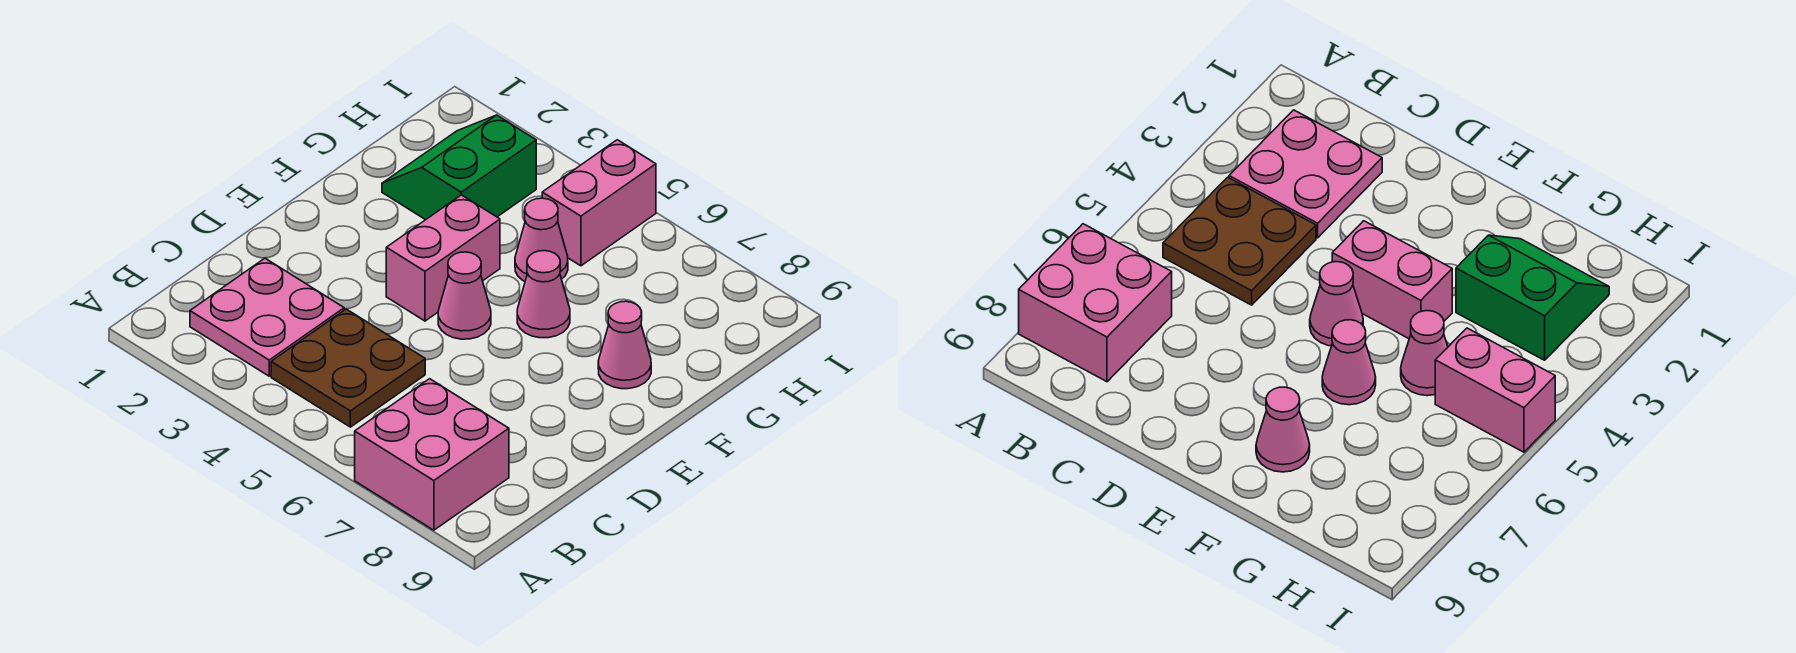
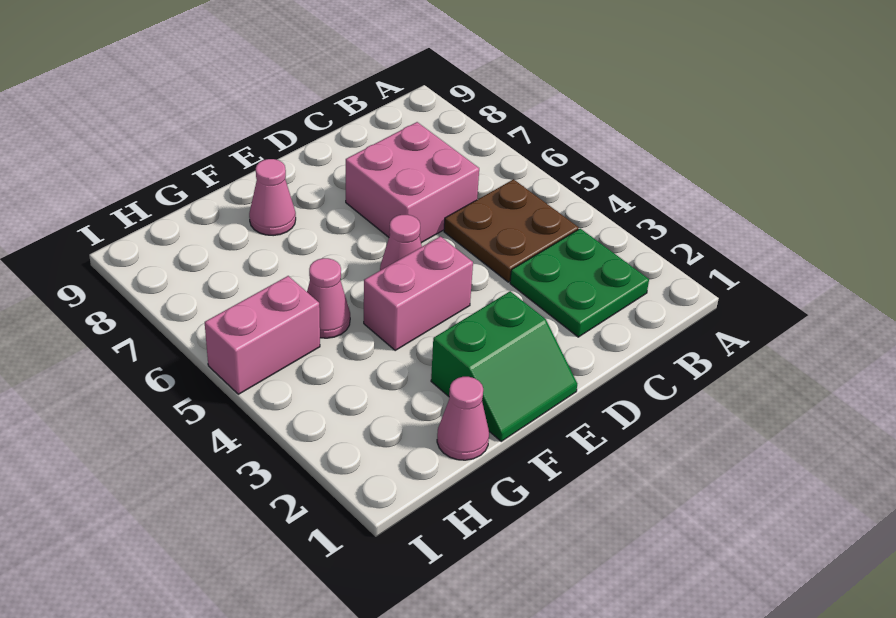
pink brick A7:B8 level 1 -> pink brick C6:D7 level 1
pink plate B2:C3 level 1 -> green plate B2:C3 level 1
pink cone F6 level 1 -> pink cone G1 level 1
green slope G2:H3 level 1 top 3 -> green slope E1:F2 level 1 top 2

